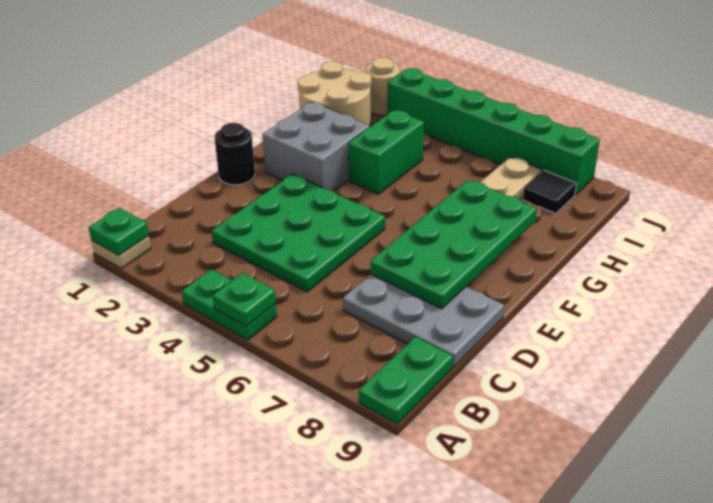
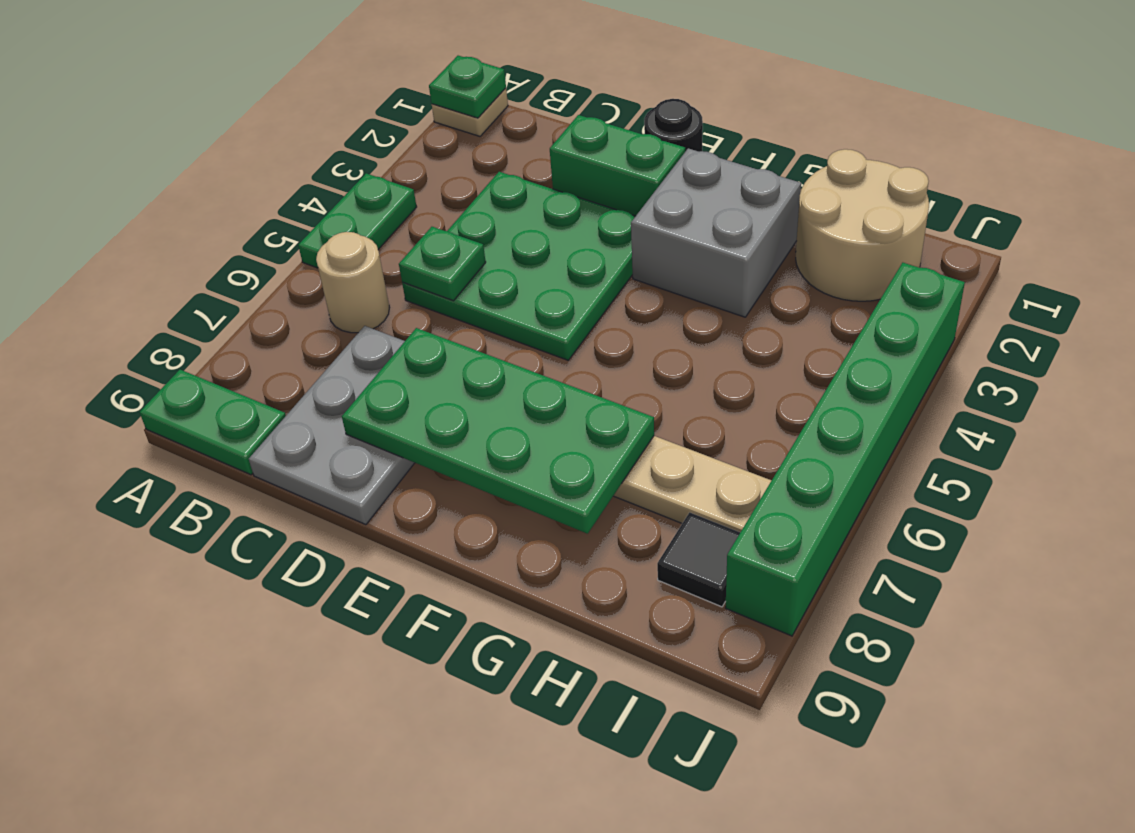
green plate A5 level 2 -> green plate C5 level 2
green brick G4:H4 level 1 -> green brick D2:E2 level 1
tan round brick J2 level 1 -> tan round brick B6 level 1

